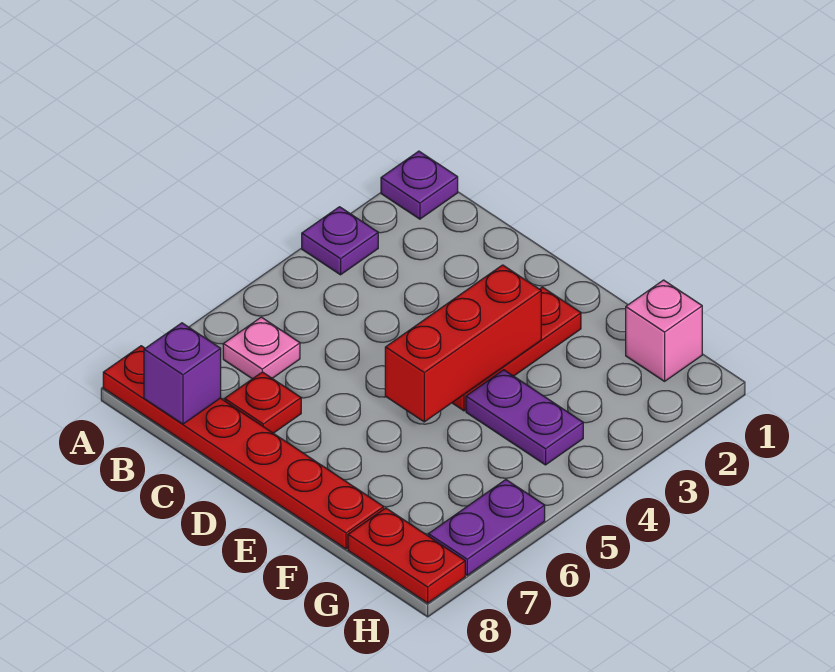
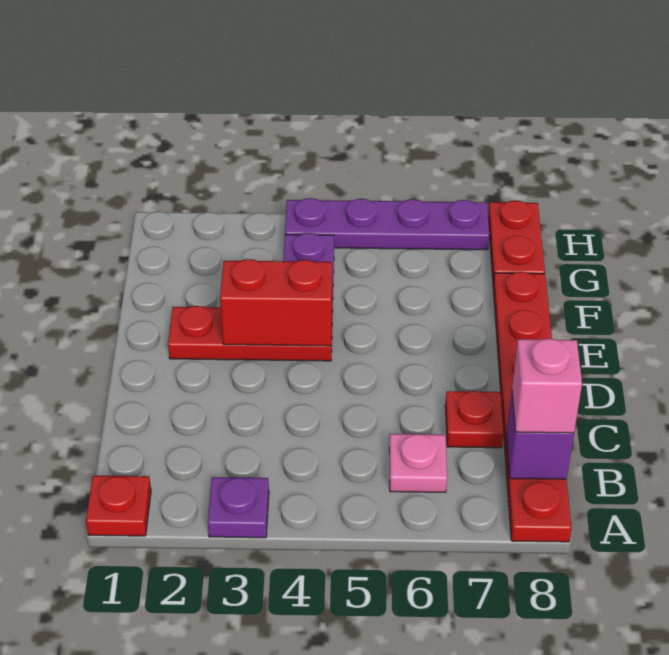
purple plate A1 level 1 -> red plate A1 level 1
red brick E3:E5 level 2 -> red brick E3:E4 level 2
pink brick G1 level 1 -> pink brick B8 level 3
purple plate H6:H7 level 1 -> purple plate H4:H7 level 1

